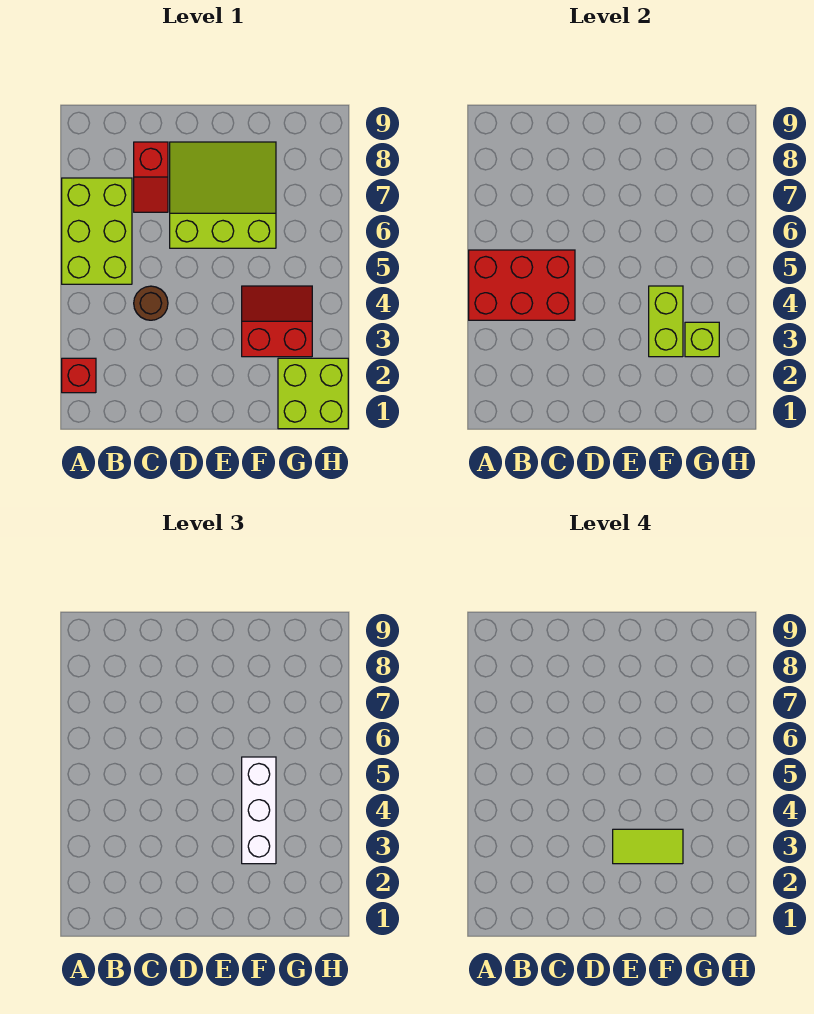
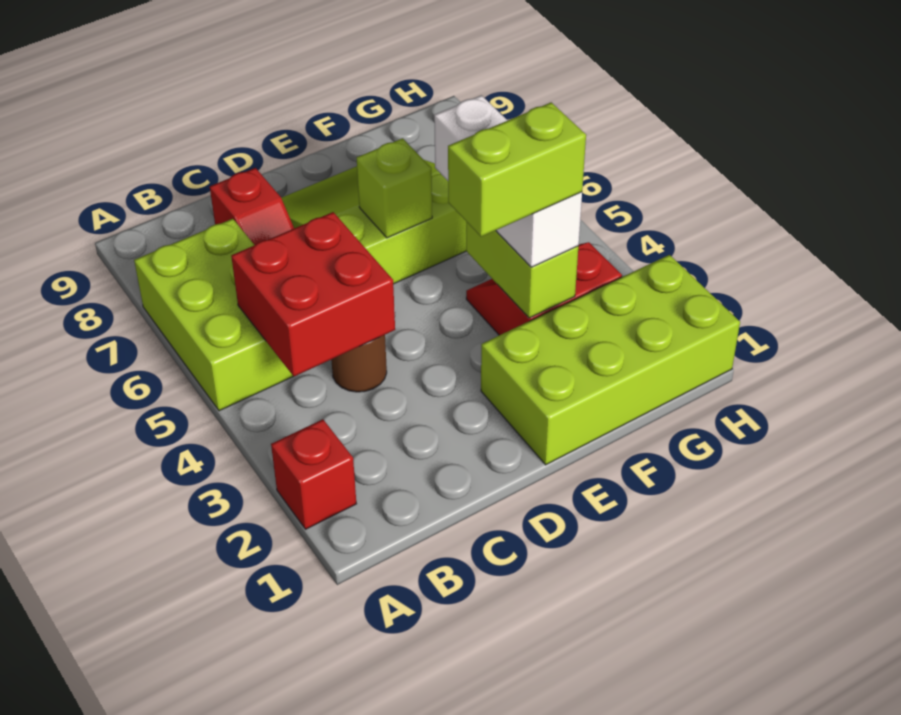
red brick A4:C5 level 2 -> red brick B4:C5 level 2
lime tile E3:F3 level 4 -> lime brick E3:F3 level 4
lime brick G1:H2 level 1 -> lime brick E1:H2 level 1
lime brick G3 level 2 -> lime brick E6 level 2

